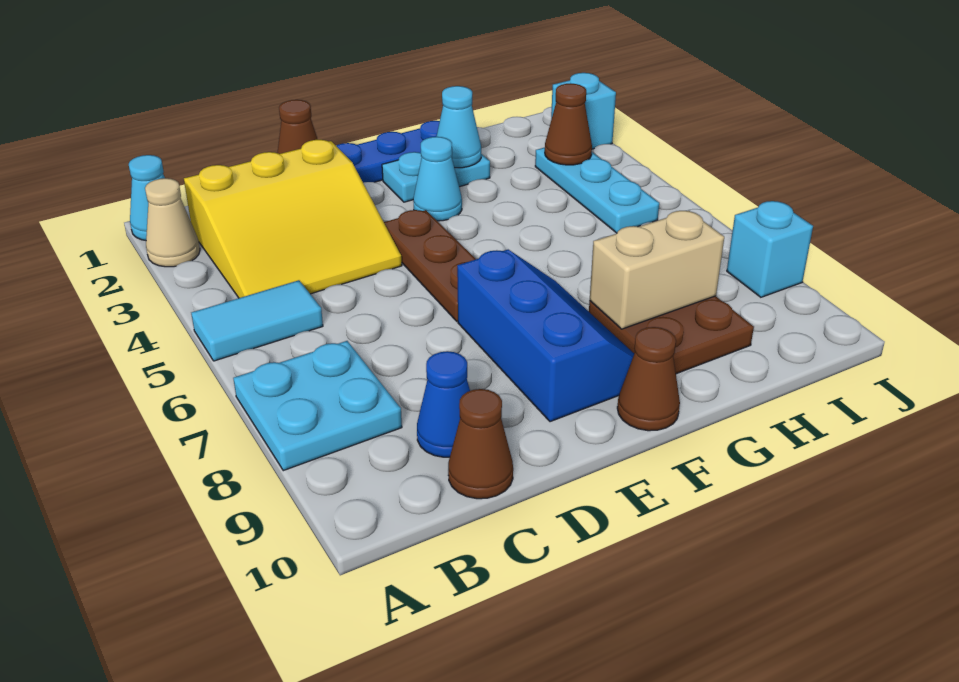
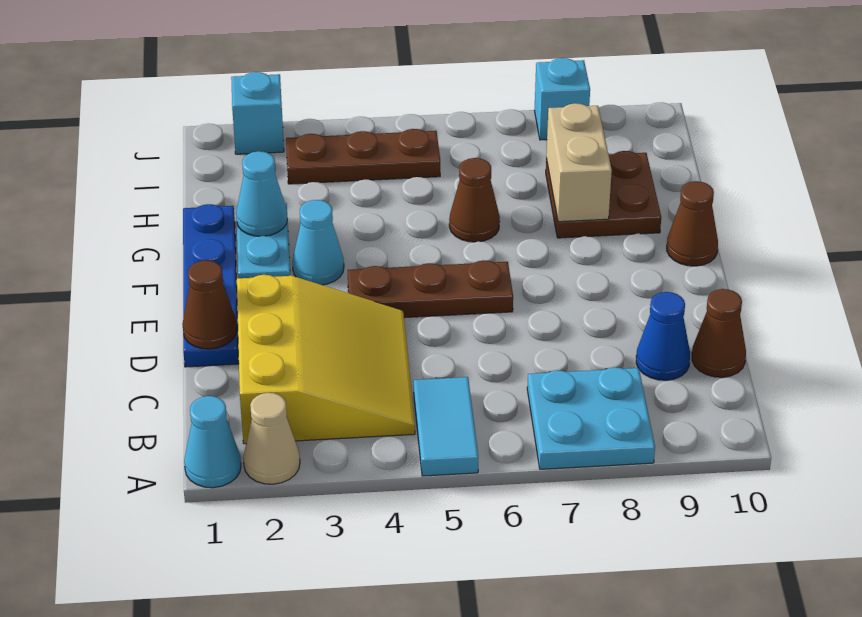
blue slope E7:F9 level 1 top E -> none
cyan plate I3:I5 level 1 -> brown plate I3:I5 level 1
brown cone I3 level 2 -> brown cone G6 level 1

